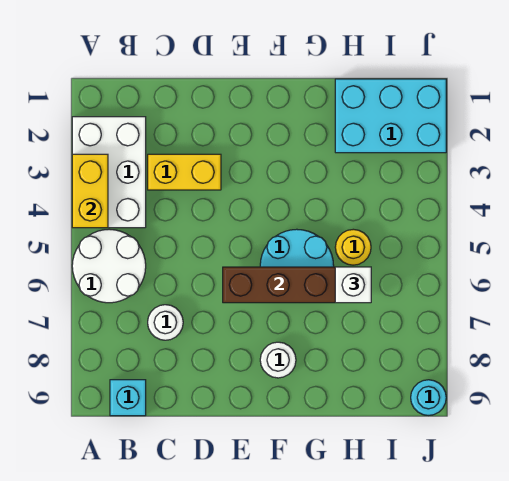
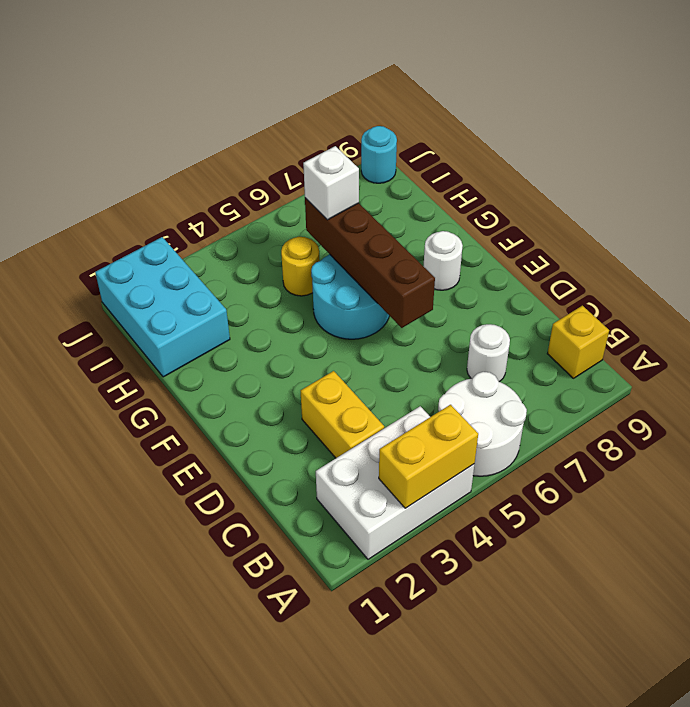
cyan brick B9 level 1 -> yellow brick B9 level 1

